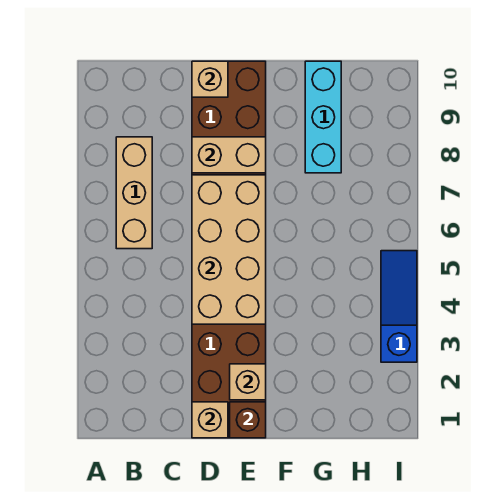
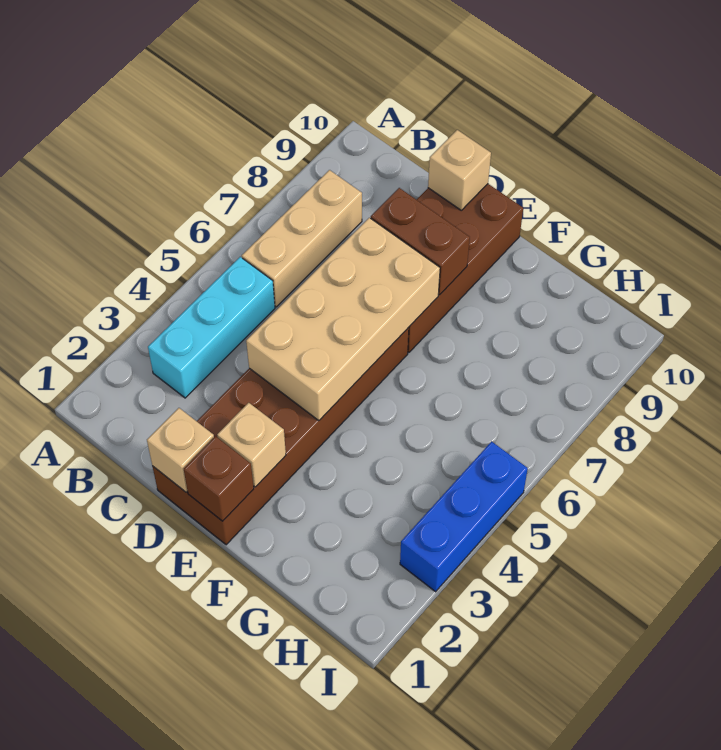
tan brick D8:E8 level 2 -> brown brick D8:E8 level 2
cyan brick G8:G10 level 1 -> cyan brick B3:B5 level 1
blue slope I3:I5 level 1 top 3 -> blue brick I3:I5 level 1

